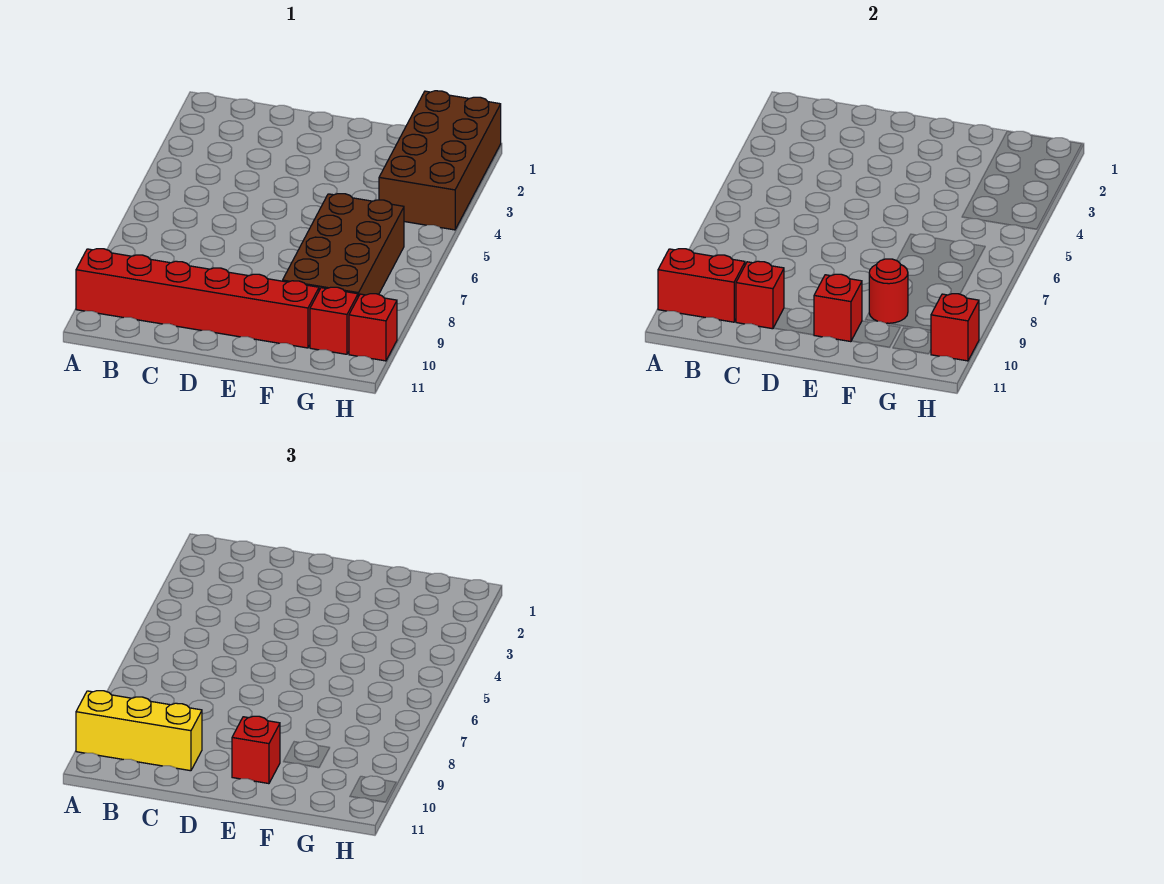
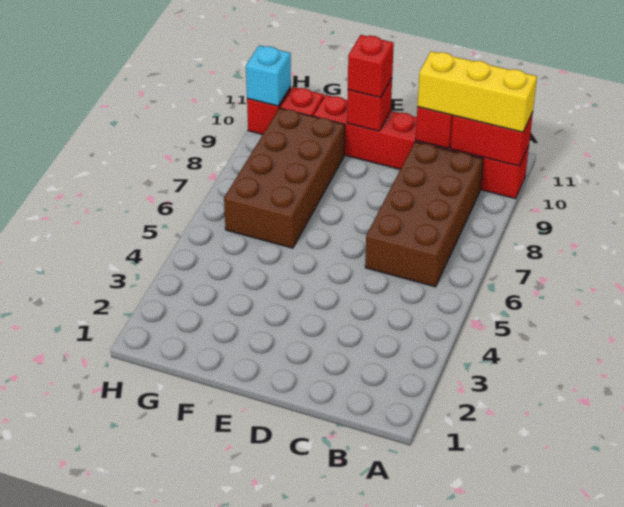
red round brick F9 level 2 -> none
brown brick G1:H4 level 1 -> brown brick B6:C9 level 1
red brick H10 level 2 -> cyan brick H10 level 2

